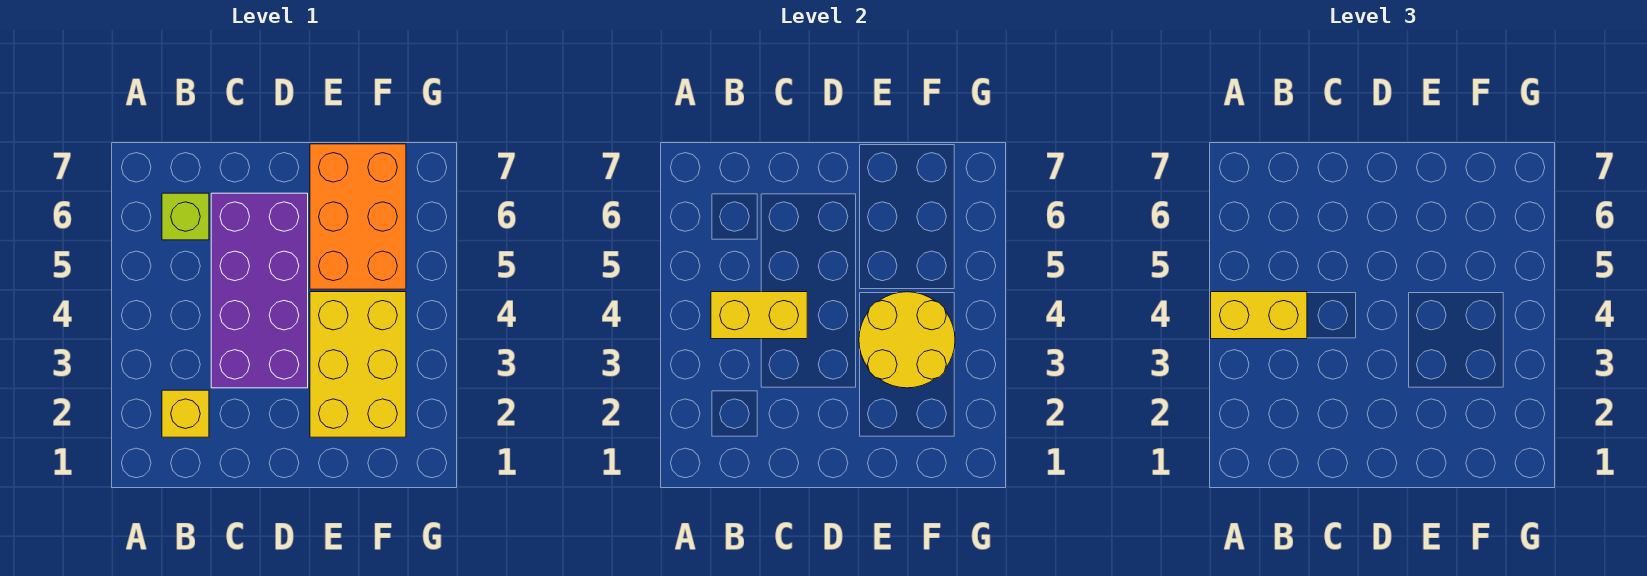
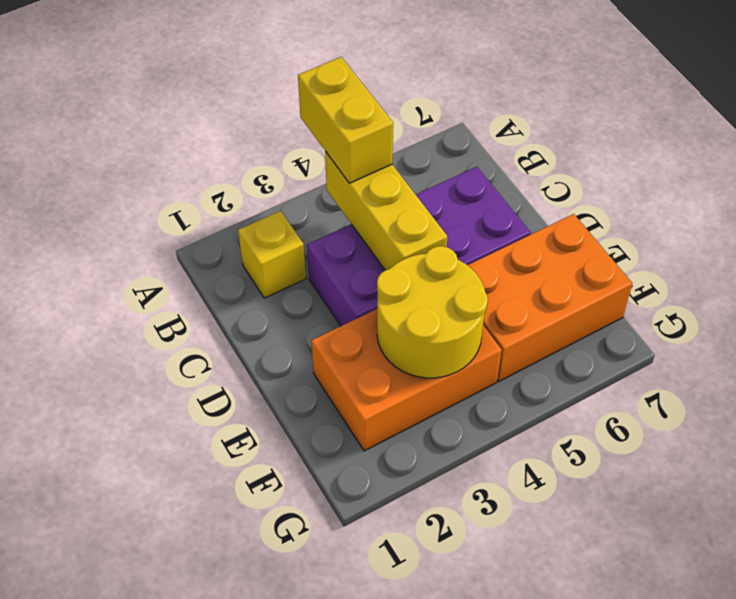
yellow brick B4:C4 level 2 -> yellow brick B4:D4 level 2
lime brick B6 level 1 -> none
yellow brick E2:F4 level 1 -> orange brick E2:F4 level 1

